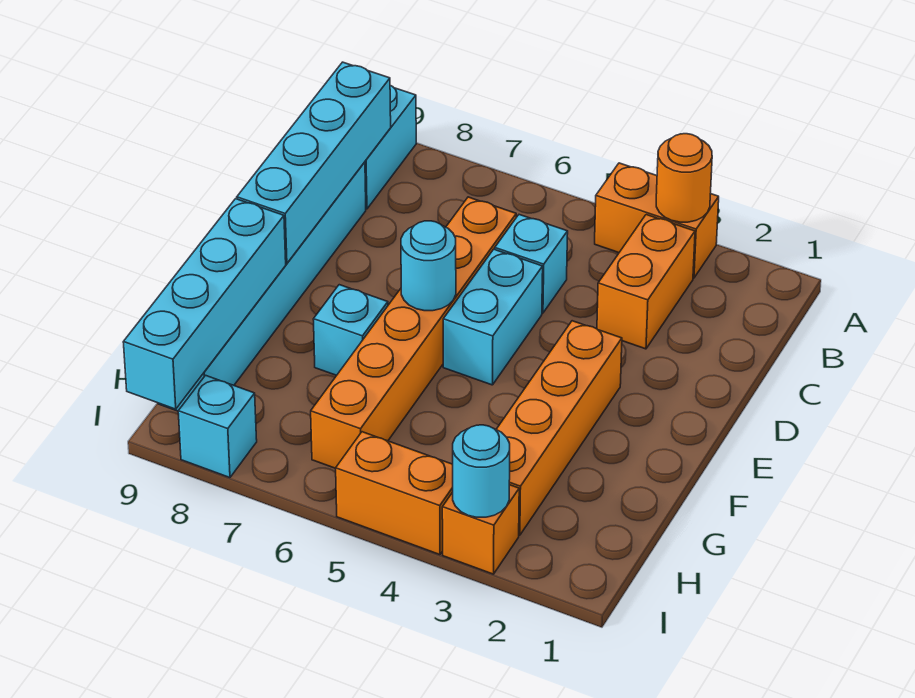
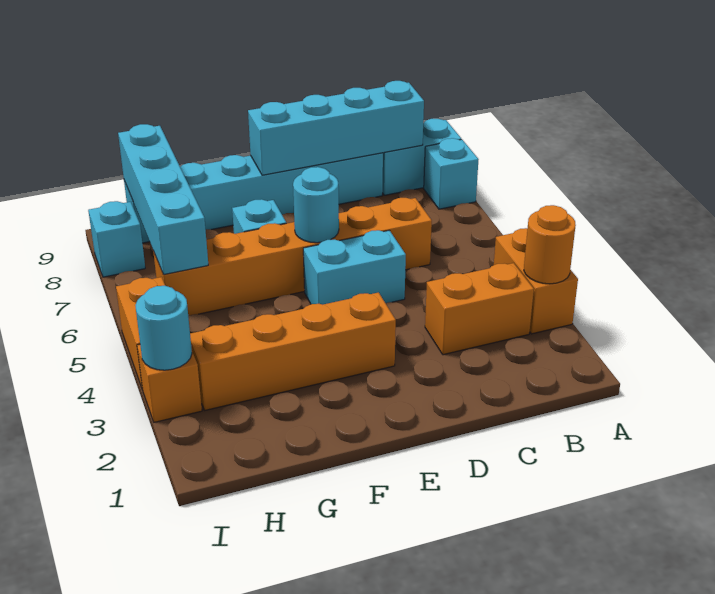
cyan brick C5 level 1 -> cyan brick A8 level 1
cyan brick F9:I9 level 2 -> cyan brick H6:H9 level 2

